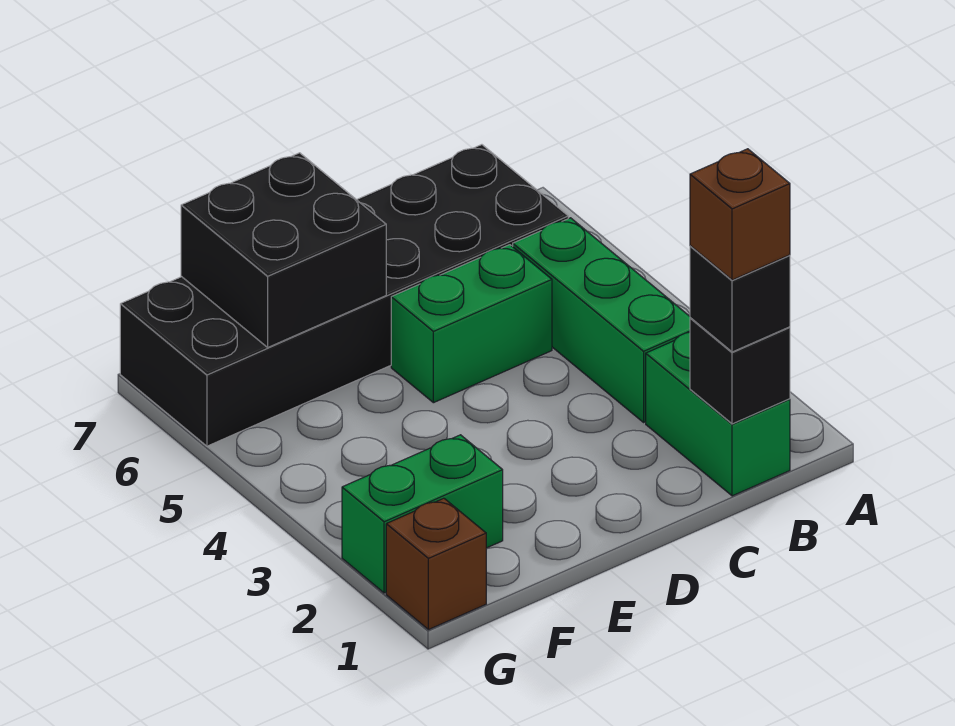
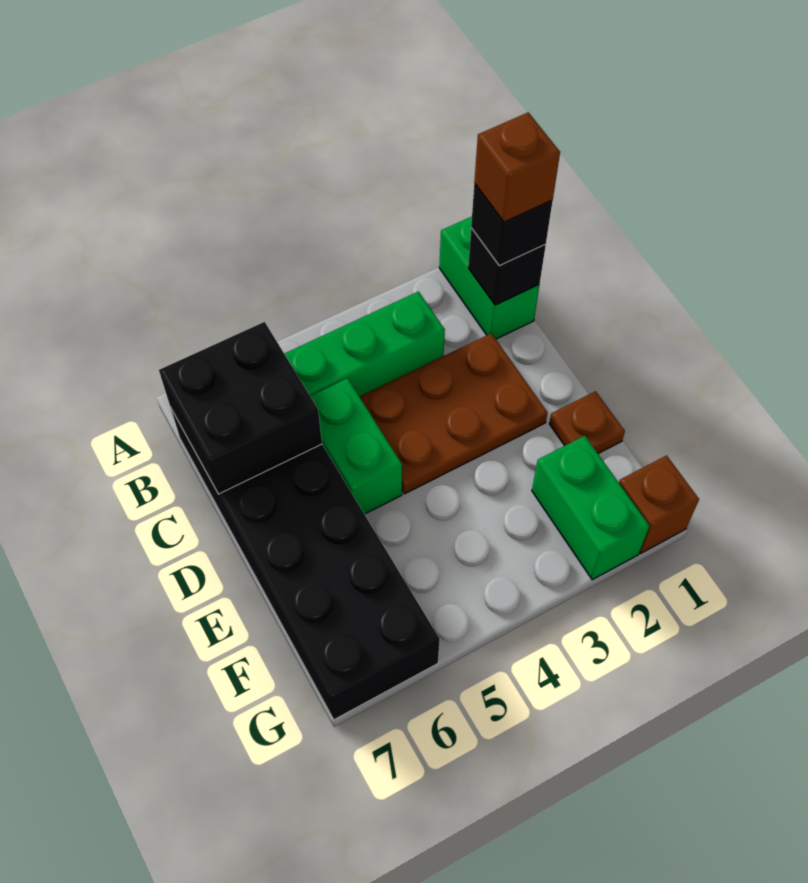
green brick B1:B2 level 1 -> green brick A1:B1 level 1
none -> brown plate C2:D4 level 1
none -> brown plate E1 level 1
black brick E6:F7 level 2 -> black brick B6:C7 level 2

